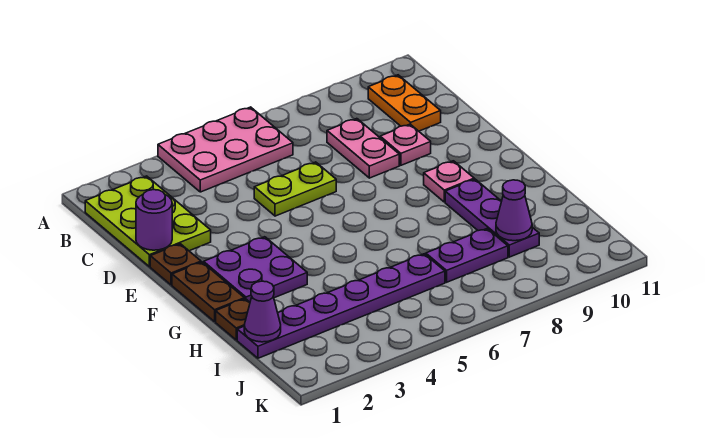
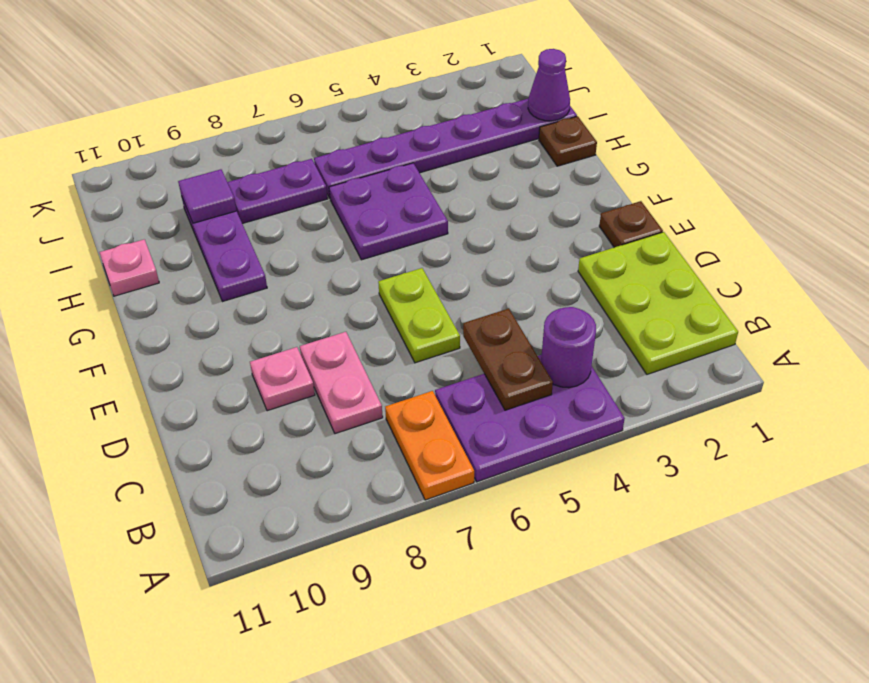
pink plate A4:B6 level 1 -> purple plate A4:B6 level 1
orange plate B10:C10 level 1 -> orange plate A7:B7 level 1
purple round brick D1 level 2 -> purple round brick B4 level 2
lime plate D5:D6 level 1 -> lime plate D6:E6 level 1
brown plate F1:G1 level 1 -> brown plate B5:C5 level 2
purple plate F2:G3 level 1 -> purple plate G5:H6 level 1
pink plate F9 level 1 -> pink plate H11 level 1
purple cone I9 level 2 -> purple tile I9 level 2

